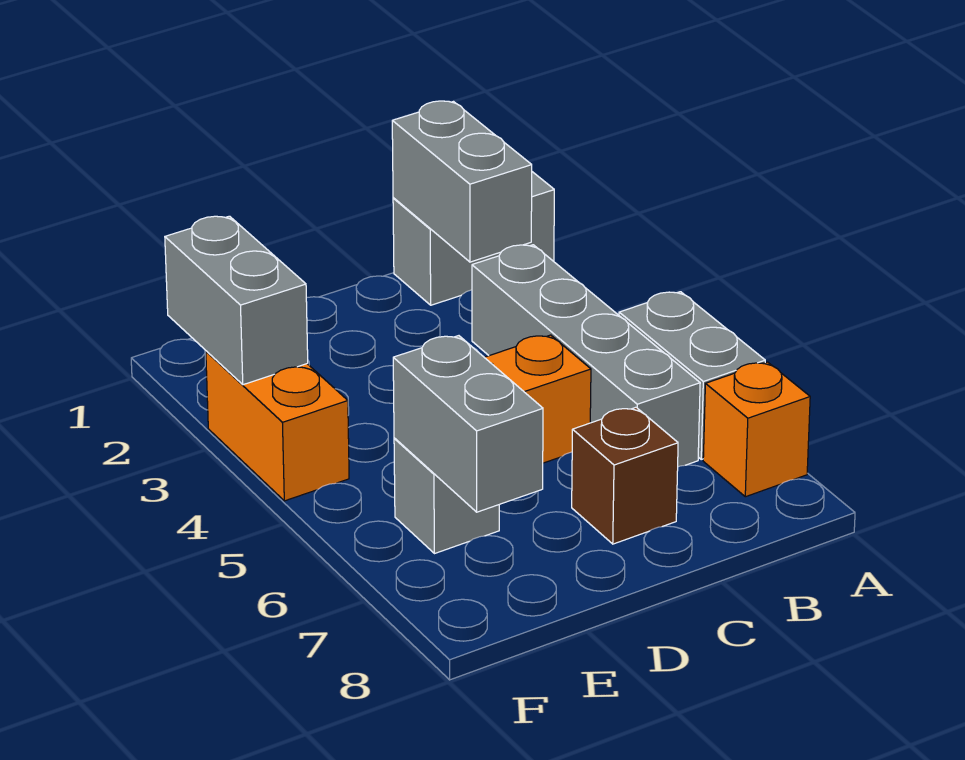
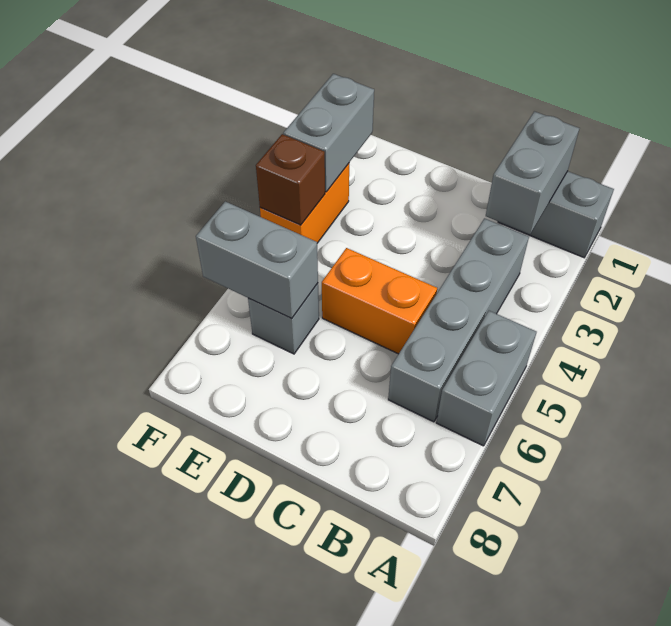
orange brick A7 level 1 -> none
brown brick C7 level 1 -> brown brick F4 level 2
grey brick E6:E7 level 2 -> grey brick E6:F6 level 2

